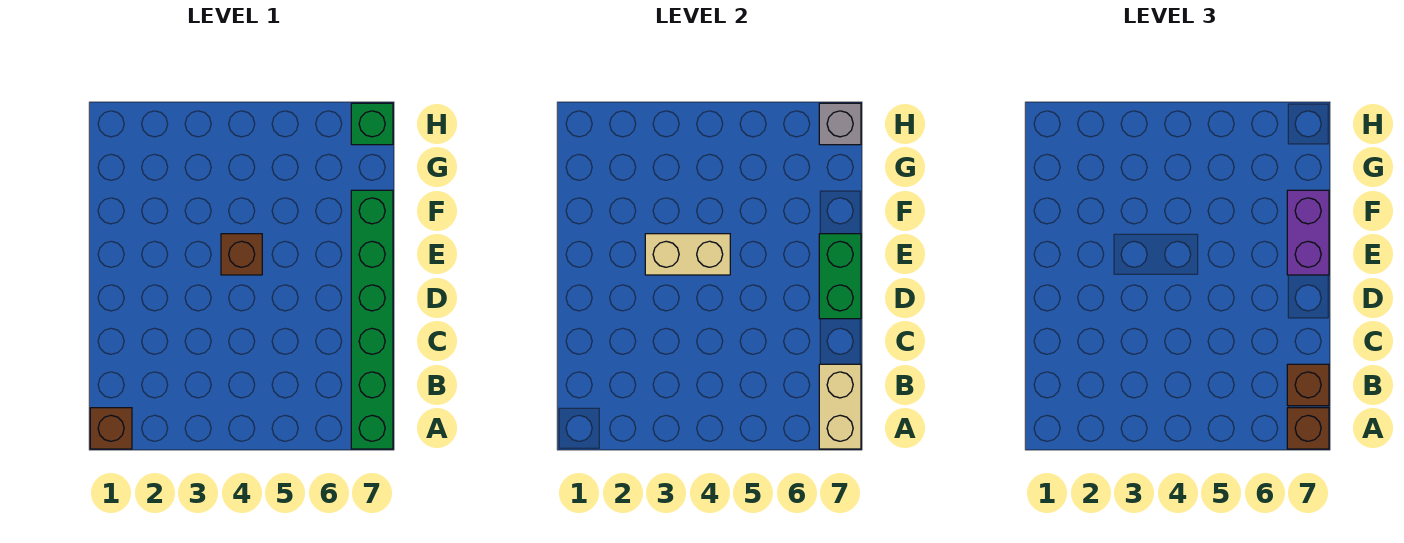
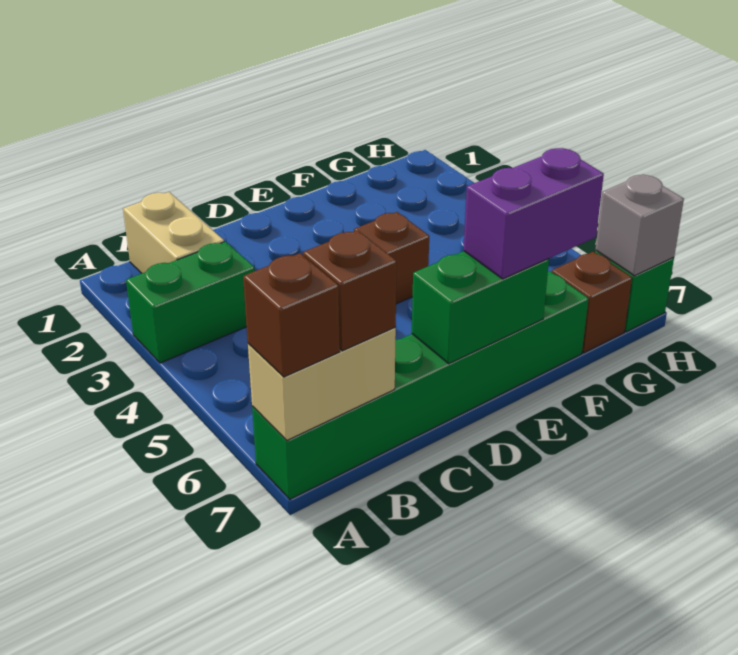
brown brick A1 level 1 -> brown brick G7 level 1
none -> green brick A3:B3 level 1
tan brick E3:E4 level 2 -> tan brick B1:B2 level 1

